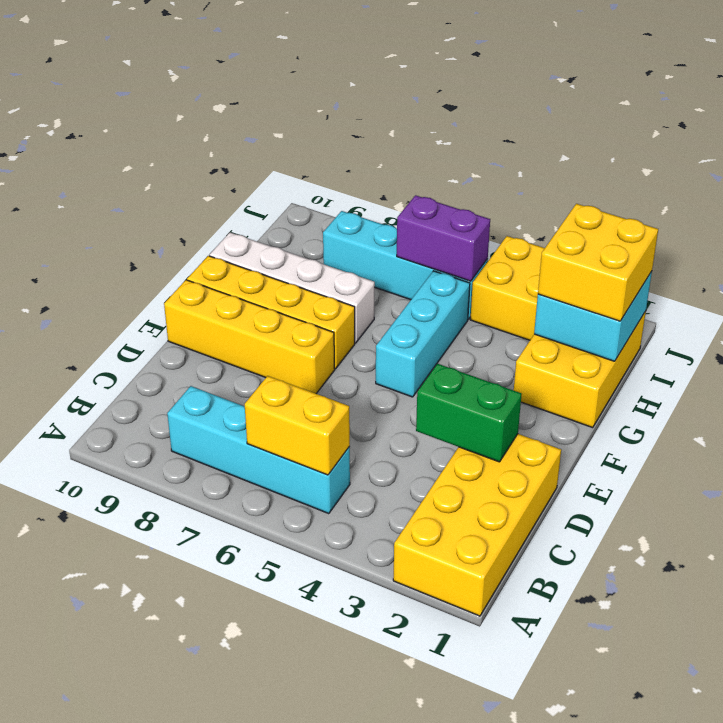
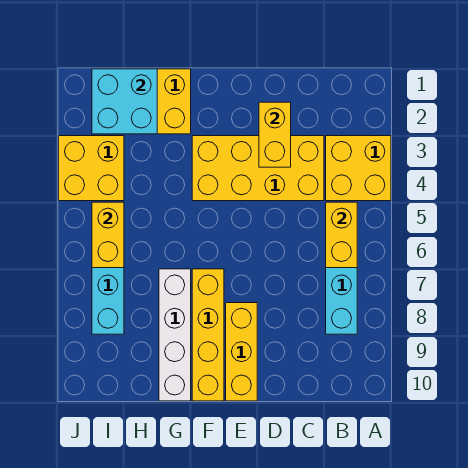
yellow brick A1:D2 level 1 -> yellow brick C3:F4 level 1
green brick D2:D3 level 2 -> yellow brick D2:D3 level 2
yellow brick E7:E10 level 1 -> yellow brick E8:E10 level 1
cyan brick F5:H5 level 1 -> none
yellow brick H1:I2 level 3 -> yellow brick A3:B4 level 1
purple brick I5:I6 level 2 -> yellow brick I5:I6 level 2

